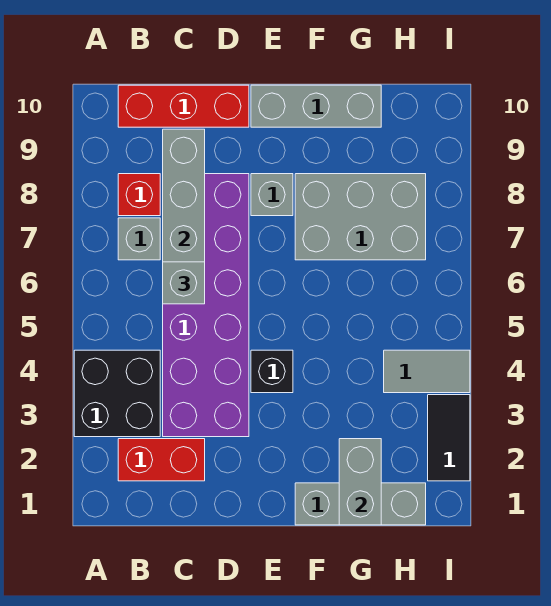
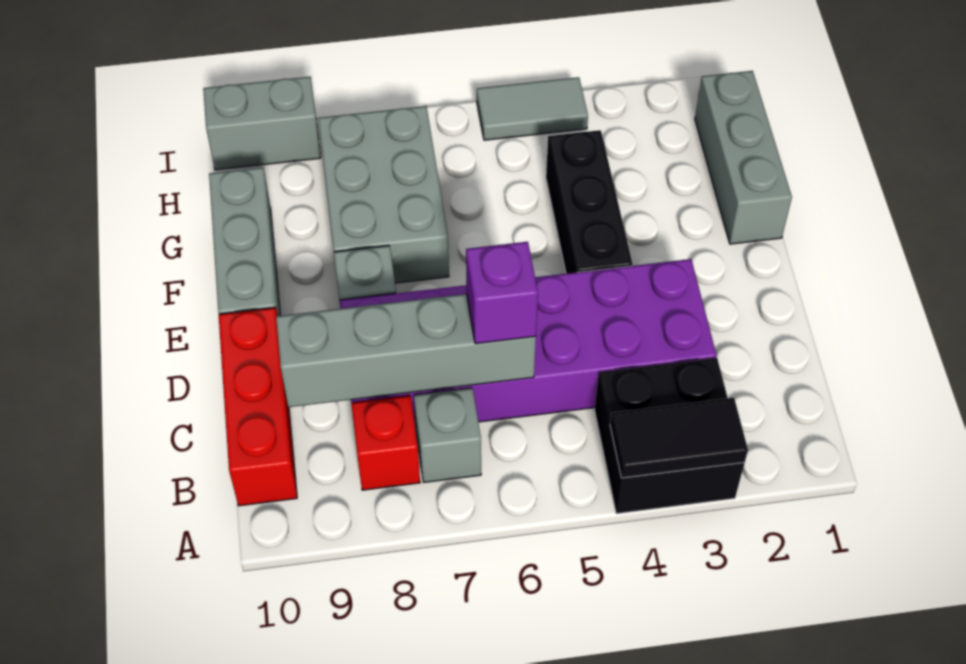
red brick B2:C2 level 1 -> none
grey brick C6 level 3 -> purple brick C6 level 3
black brick E4 level 1 -> black brick E4:G4 level 1
grey brick G1:G2 level 2 -> grey brick I9:I10 level 1
grey tile H4:I4 level 1 -> grey tile I4:I5 level 1
black tile I2:I3 level 1 -> black tile A3:A4 level 2

